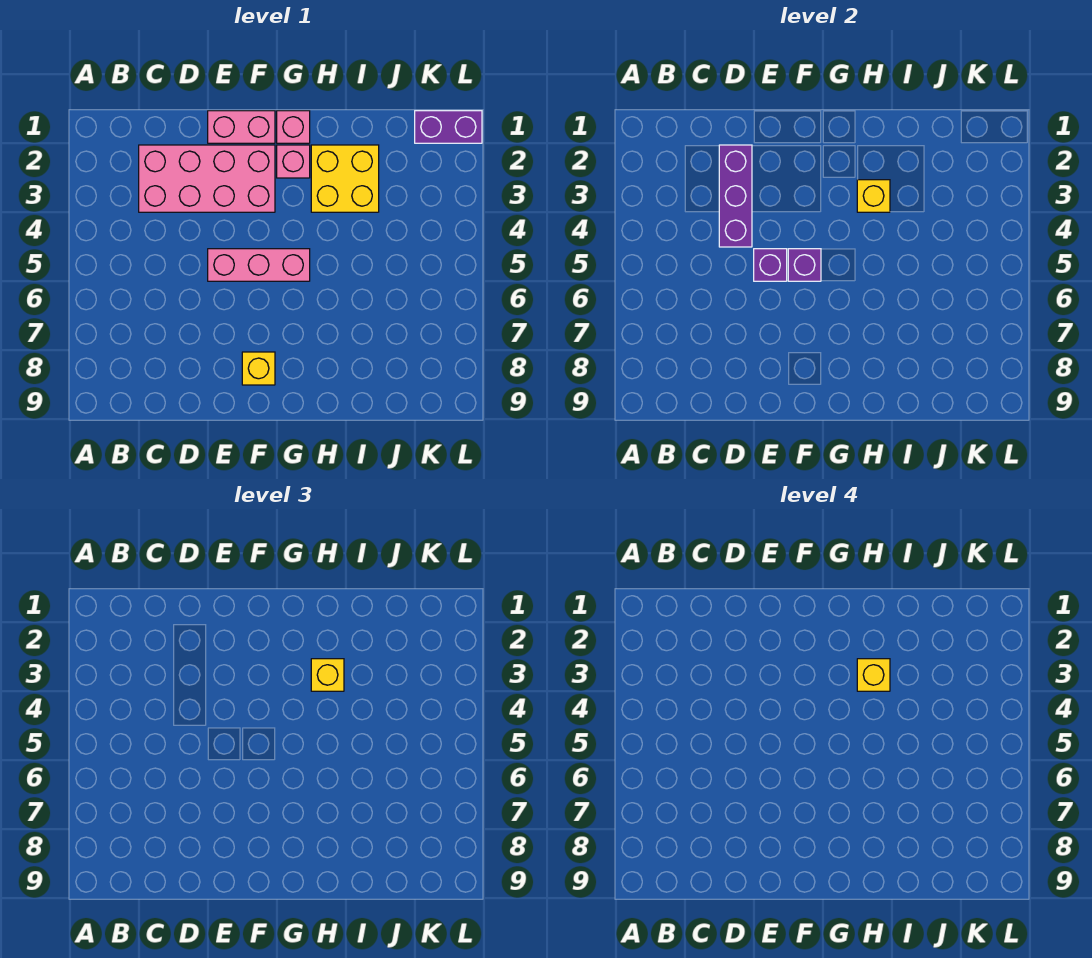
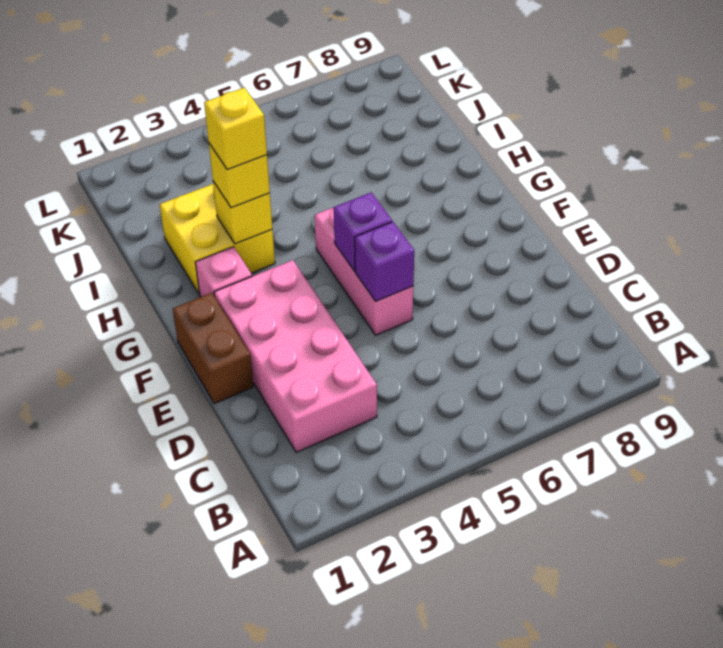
purple brick D2:D4 level 2 -> none
pink brick E1:F1 level 1 -> brown brick E1:F1 level 1
yellow brick F8 level 1 -> none
pink brick G1 level 1 -> none
purple brick K1:L1 level 1 -> none

